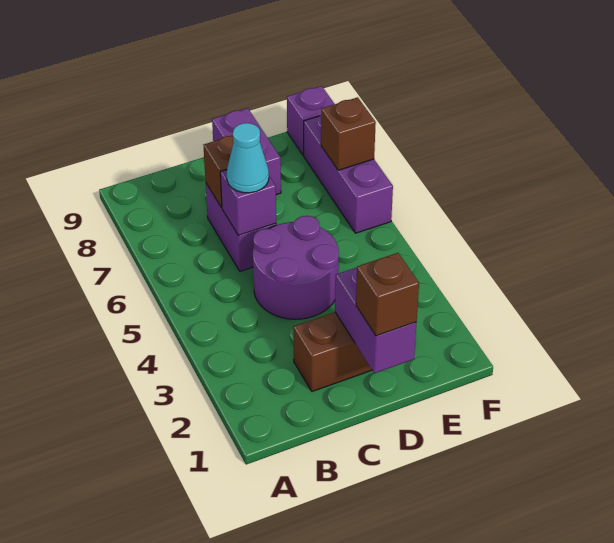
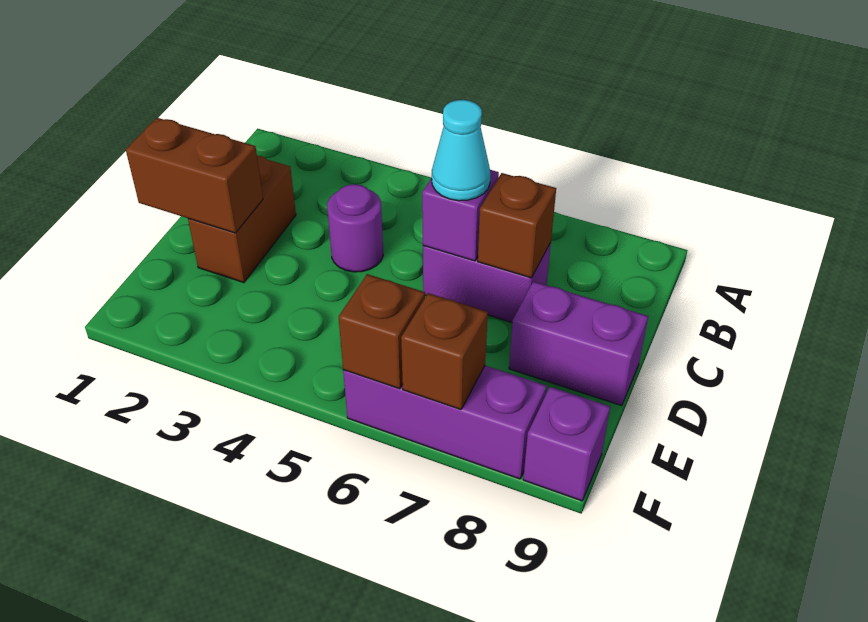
purple round brick C4:D5 level 1 -> purple round brick C4 level 1
purple brick D1:D2 level 2 -> brown brick D1:D2 level 2
brown brick D1 level 3 -> brown brick F6 level 2

